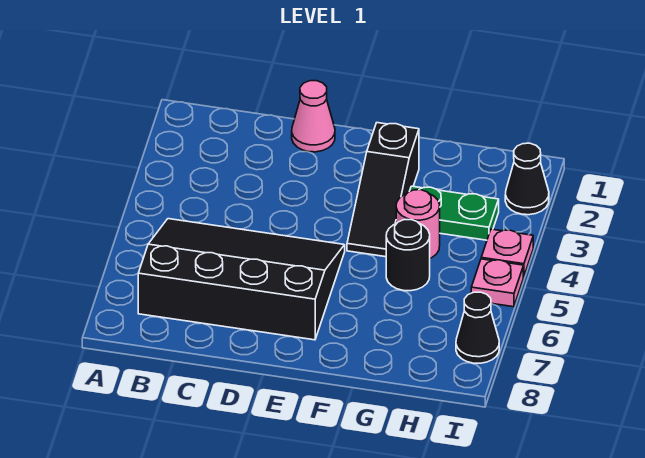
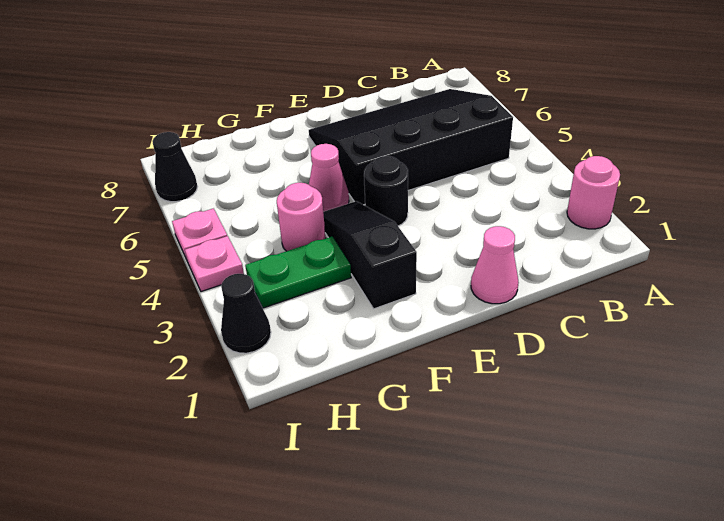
none -> pink round brick A2 level 1
black slope B5:E7 level 1 top 7 -> black slope B5:E7 level 1 top 5
none -> pink cone F5 level 1
black round brick G5 level 1 -> black round brick E4 level 1

